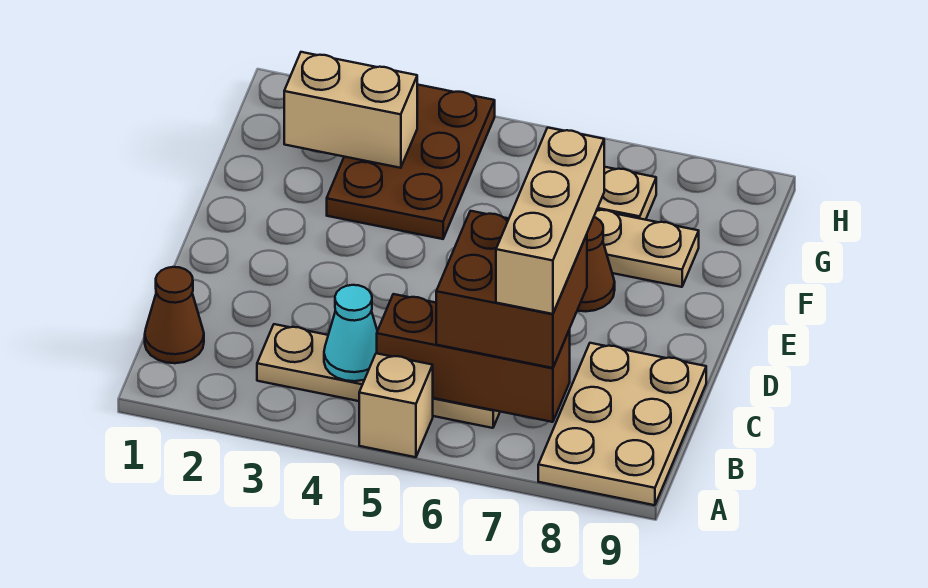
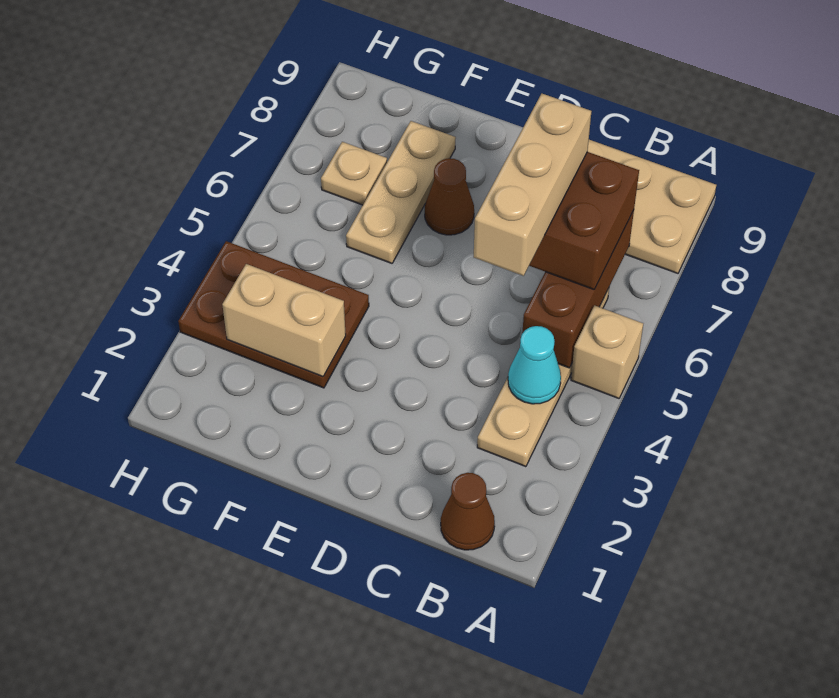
tan brick B7:D7 level 4 -> tan brick C5:C7 level 4
tan brick G2:G3 level 2 -> tan brick F3:G3 level 2

